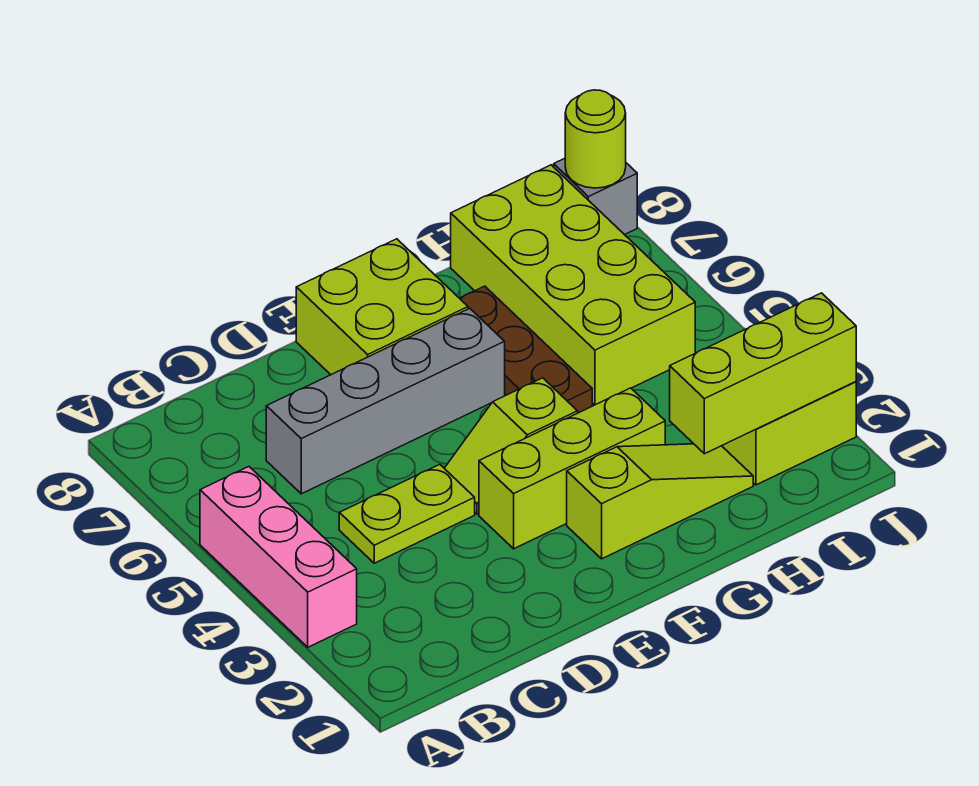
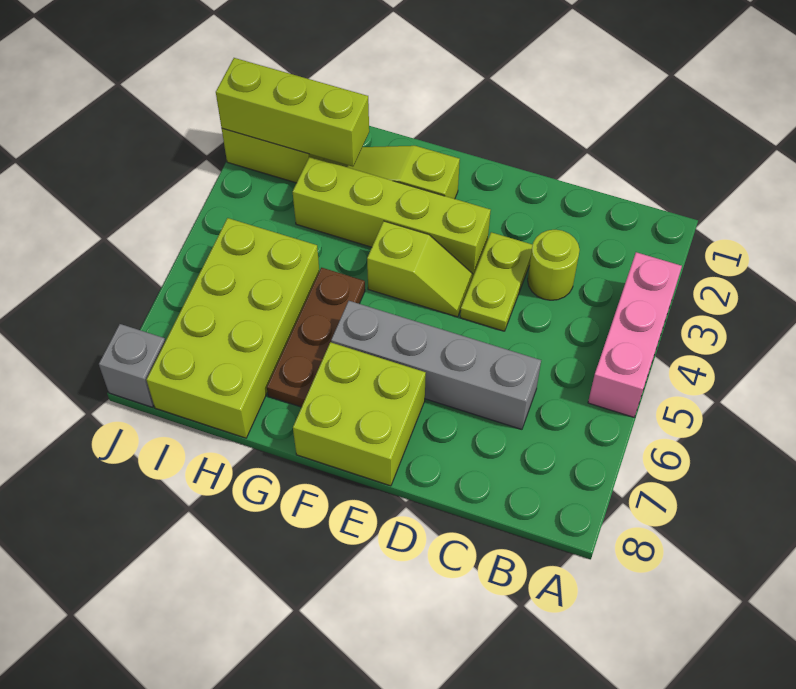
lime plate C4:D4 level 1 -> lime plate D3:D4 level 1
lime brick E3:G3 level 1 -> lime brick E3:H3 level 1
lime round brick J8 level 2 -> lime round brick C3 level 1

